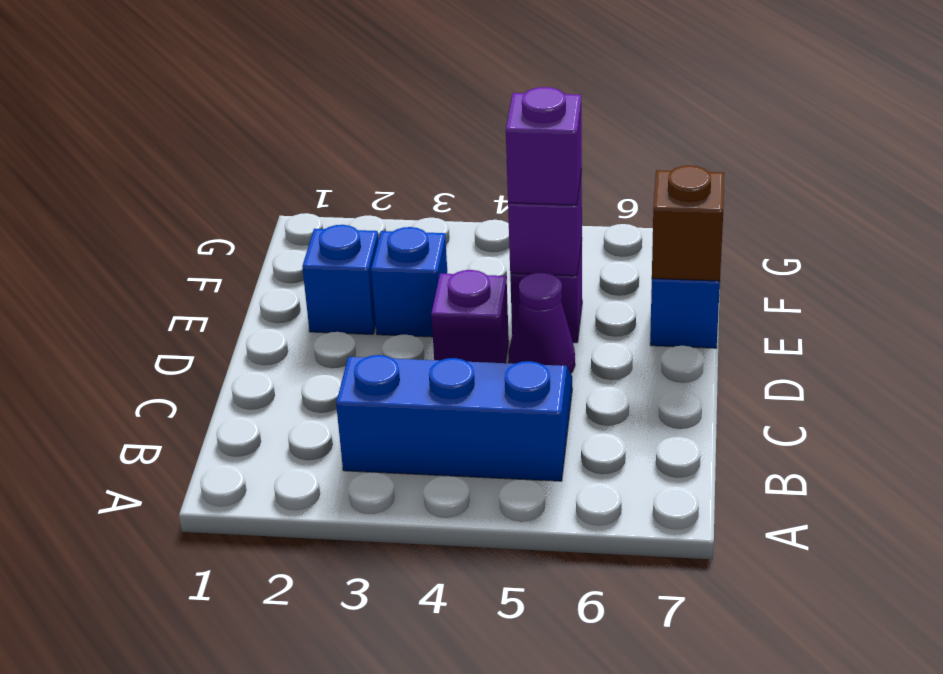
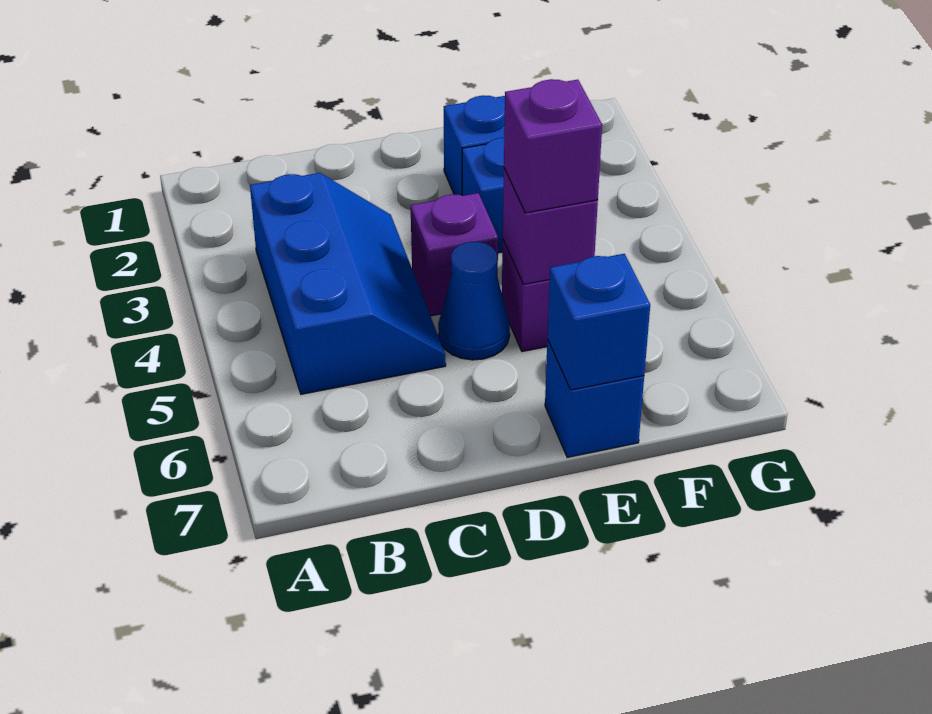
purple cone D5 level 1 -> blue cone D5 level 1
brown brick E7 level 2 -> blue brick E7 level 2

